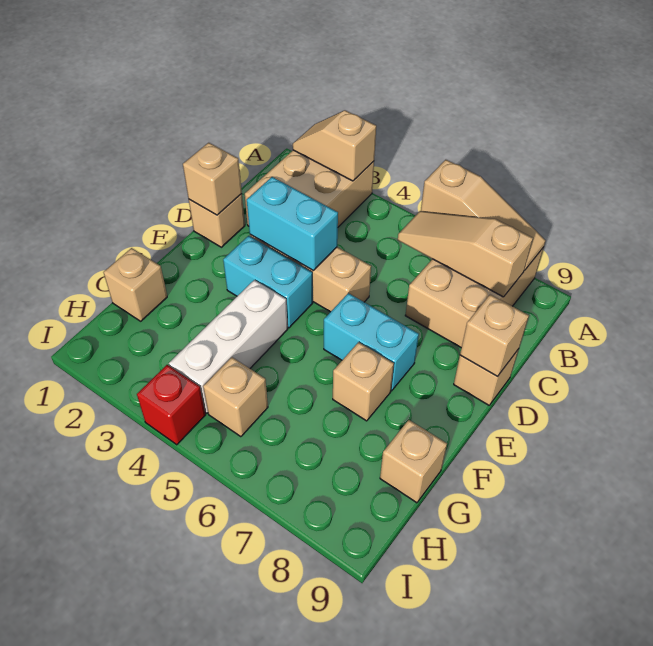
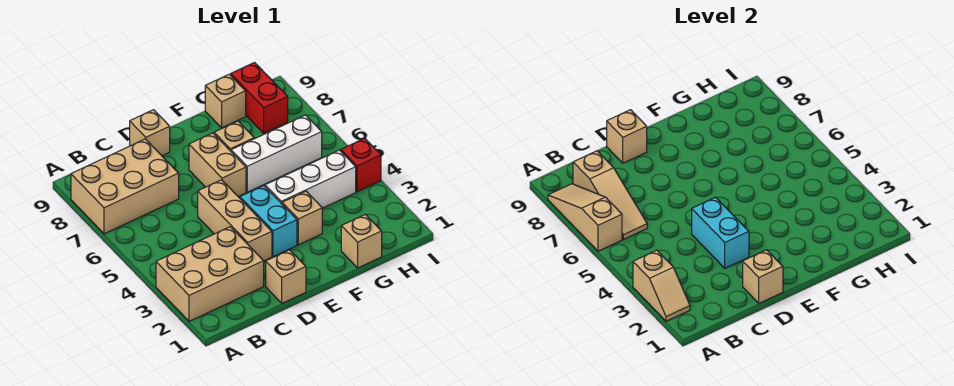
cyan brick E6:E7 level 1 -> tan brick E6:E7 level 1
none -> white brick F6:H6 level 1
tan brick H5 level 1 -> tan brick F3 level 1
none -> red brick H8:H9 level 1

